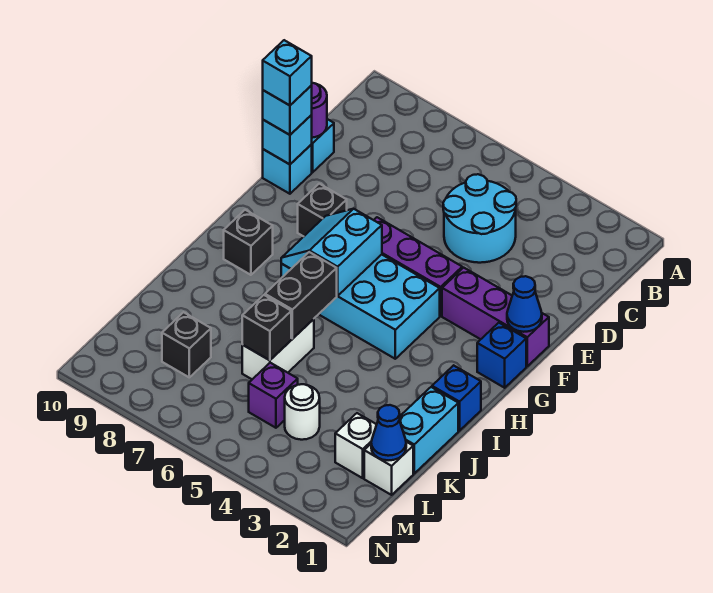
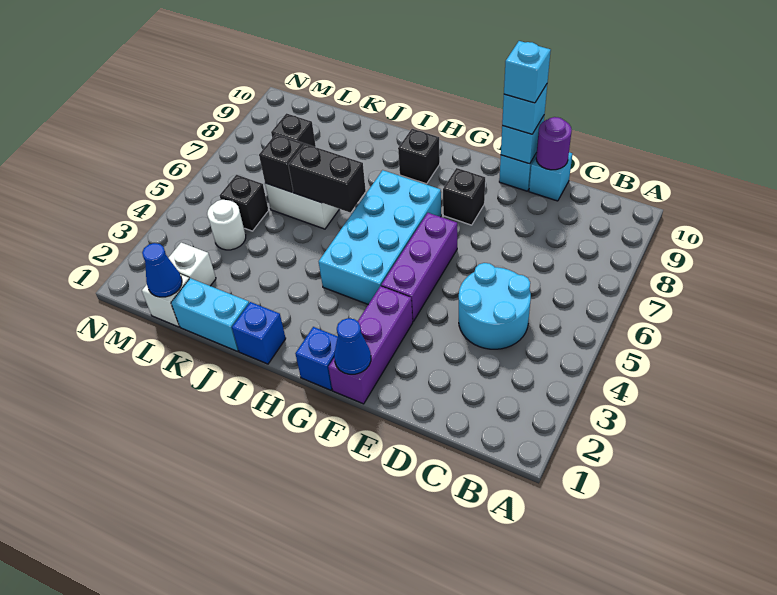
cyan slope G6:H7 level 2 top 6 -> none
purple brick L5 level 1 -> black brick L5 level 1

